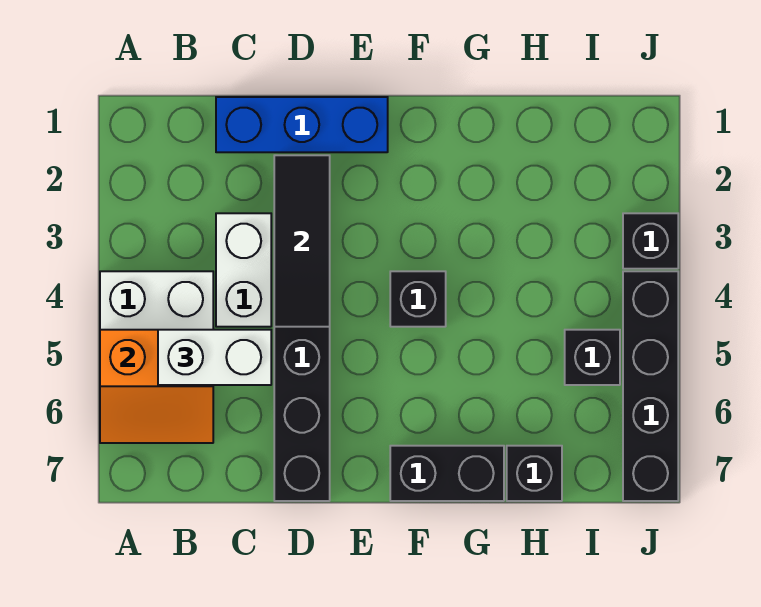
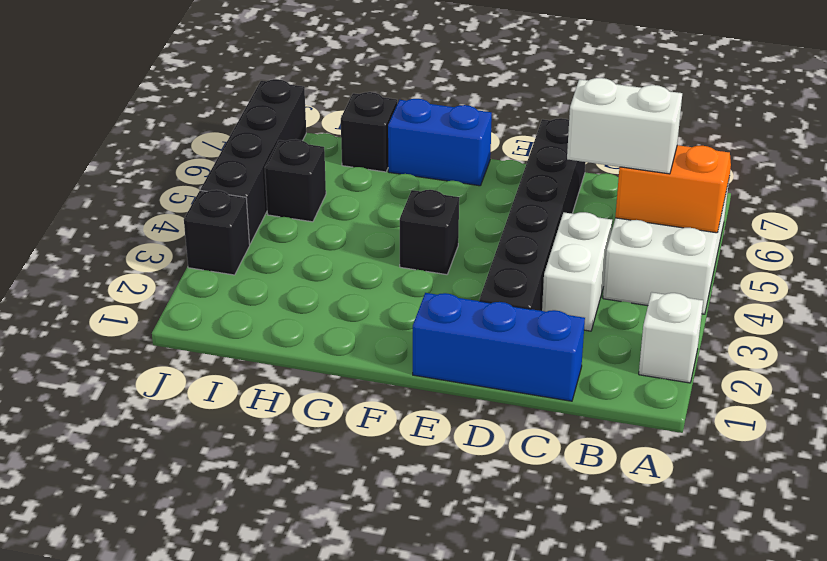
none -> white brick A2 level 1
black tile D2:D4 level 2 -> none
black brick F7:G7 level 1 -> blue brick F7:G7 level 1

